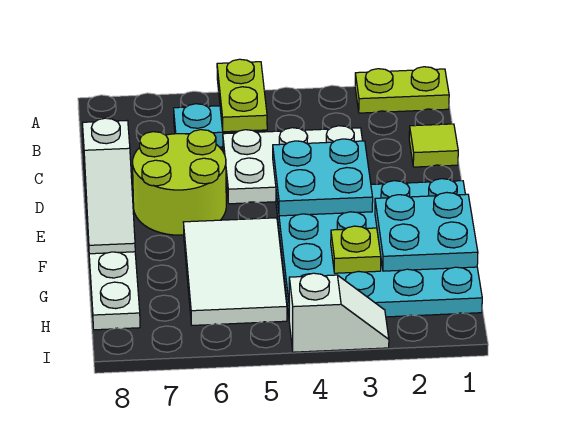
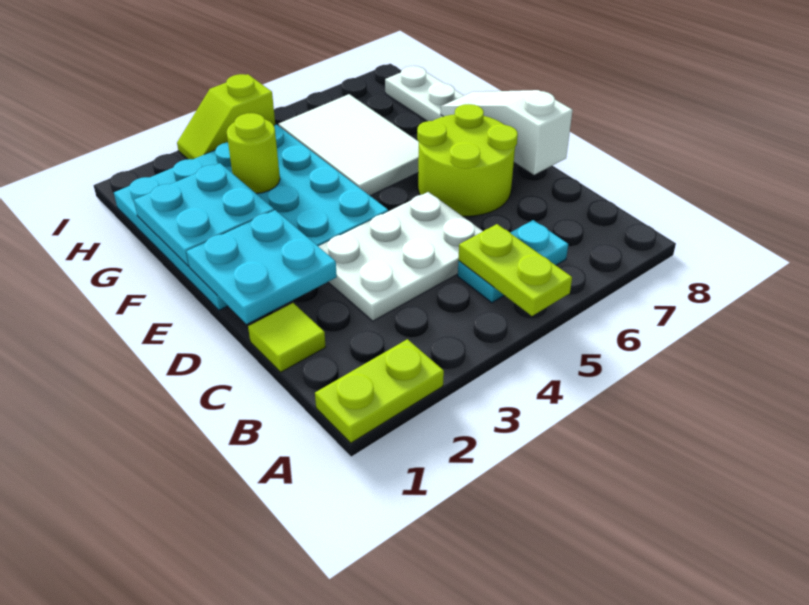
cyan plate D3:E4 level 2 -> cyan plate D1:E2 level 2
lime plate G3 level 2 -> lime round brick G3 level 2
white slope I3:I4 level 1 top 4 -> lime slope I3:I4 level 1 top 4

